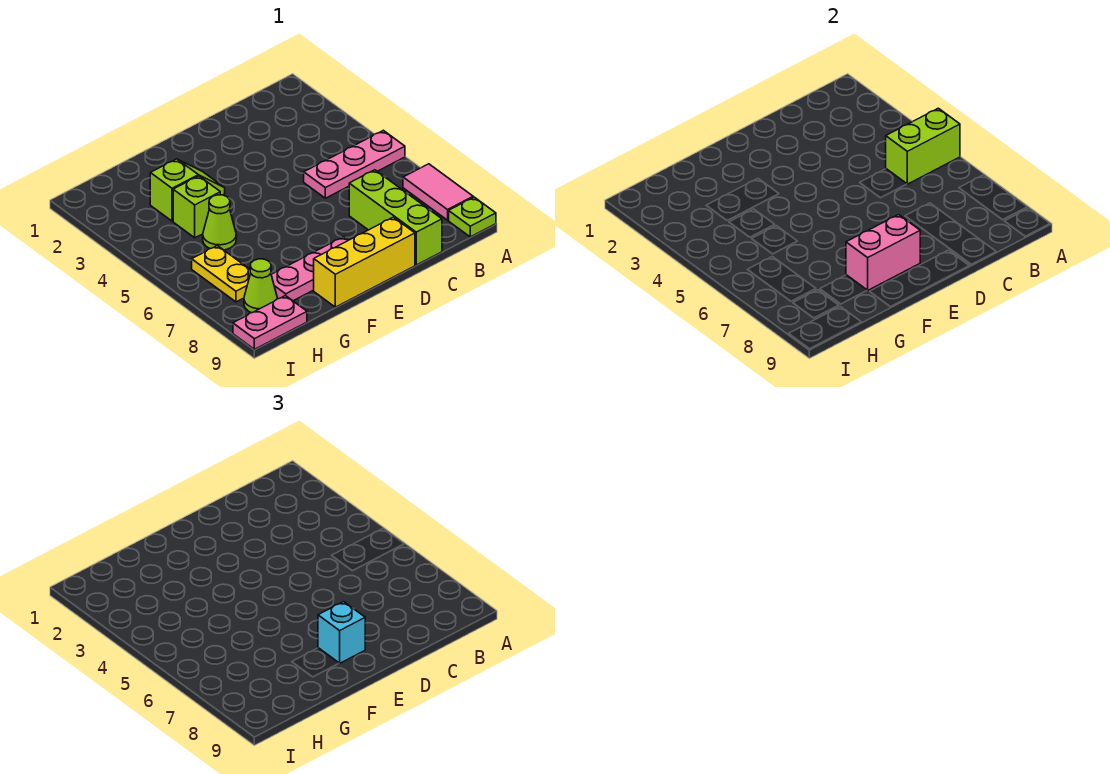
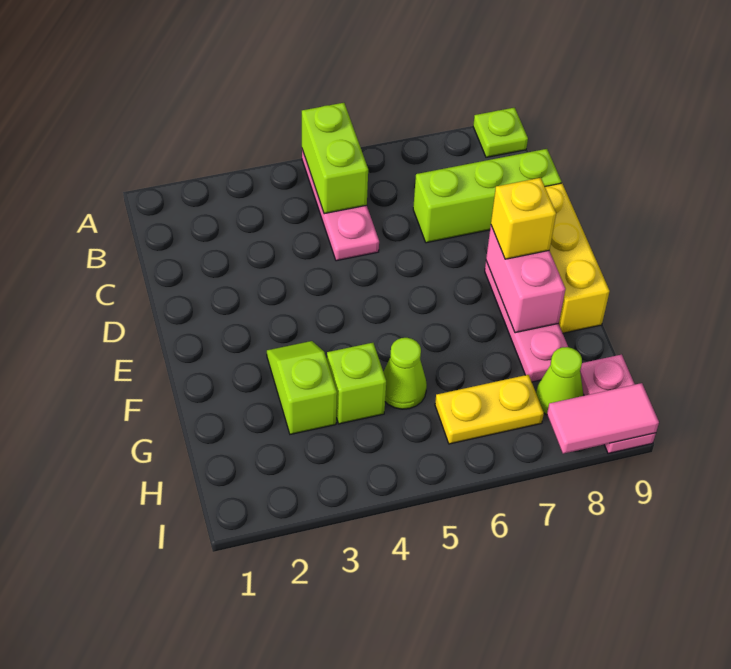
pink tile A7:A8 level 1 -> pink tile I8:I9 level 2
cyan brick E8 level 3 -> yellow brick E8 level 3

